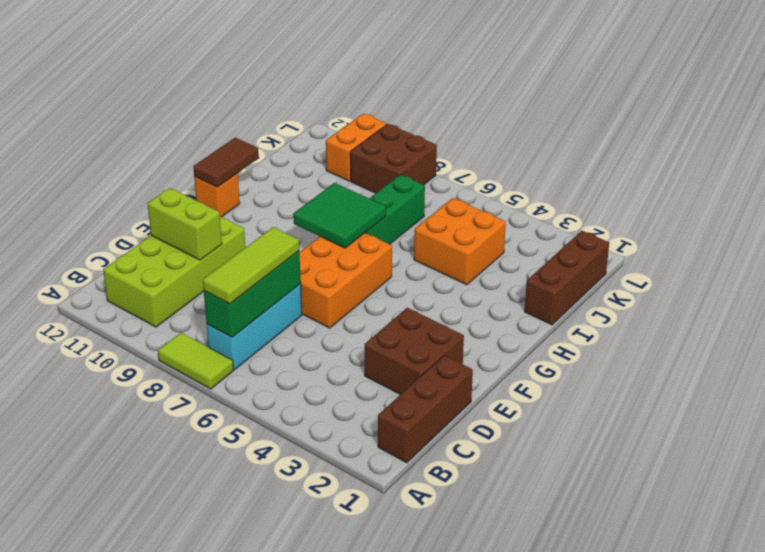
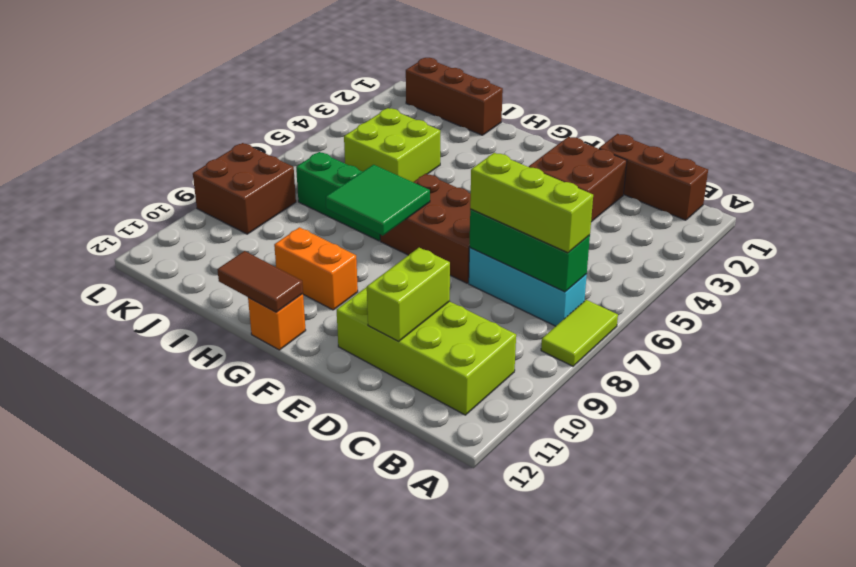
lime tile B7:D7 level 3 -> lime brick B7:D7 level 3
orange brick E6:G7 level 1 -> brown brick E6:G7 level 1
orange brick I4:J5 level 1 -> lime brick I4:J5 level 1
orange brick K10:L10 level 1 -> orange brick G10:H10 level 1

